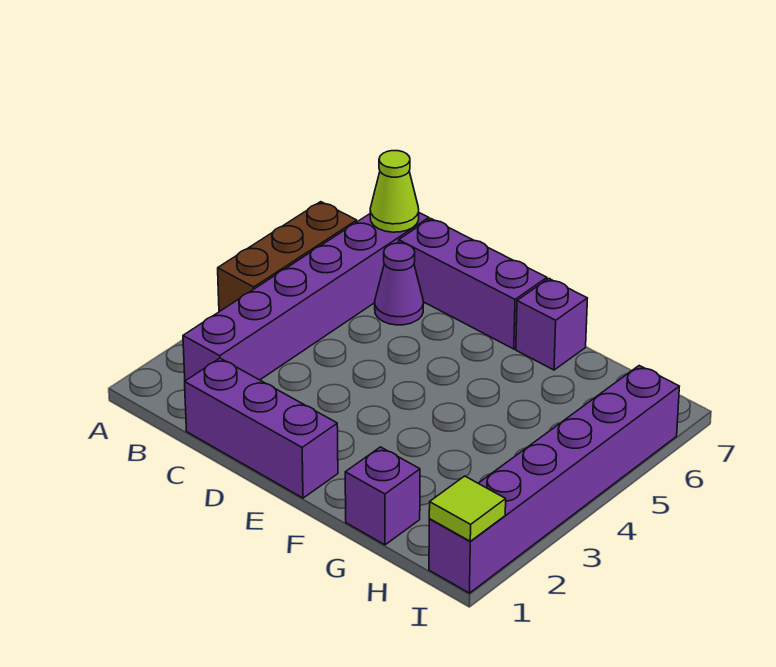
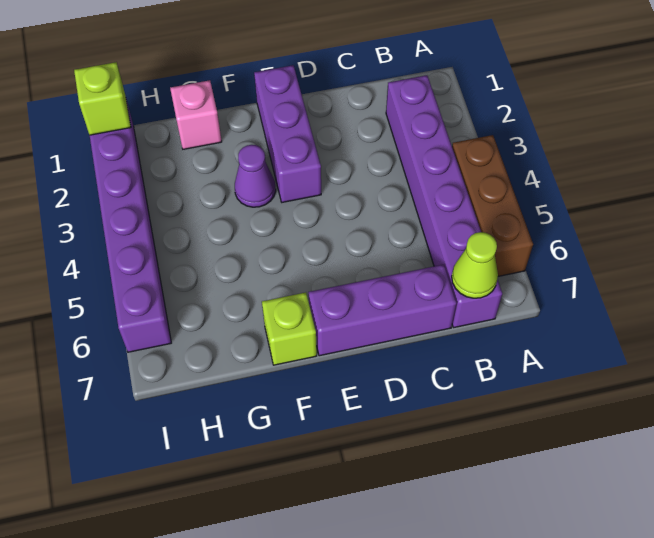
purple brick C1:E1 level 1 -> purple brick E1:E3 level 1
purple cone C6 level 1 -> purple cone F3 level 1
purple brick F7 level 1 -> lime brick F7 level 1
purple brick G1 level 1 -> pink brick G1 level 1
lime tile I1 level 2 -> lime brick I1 level 2

